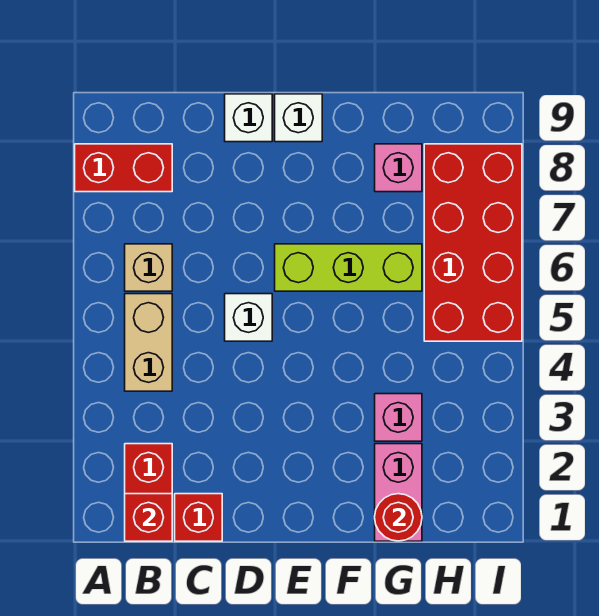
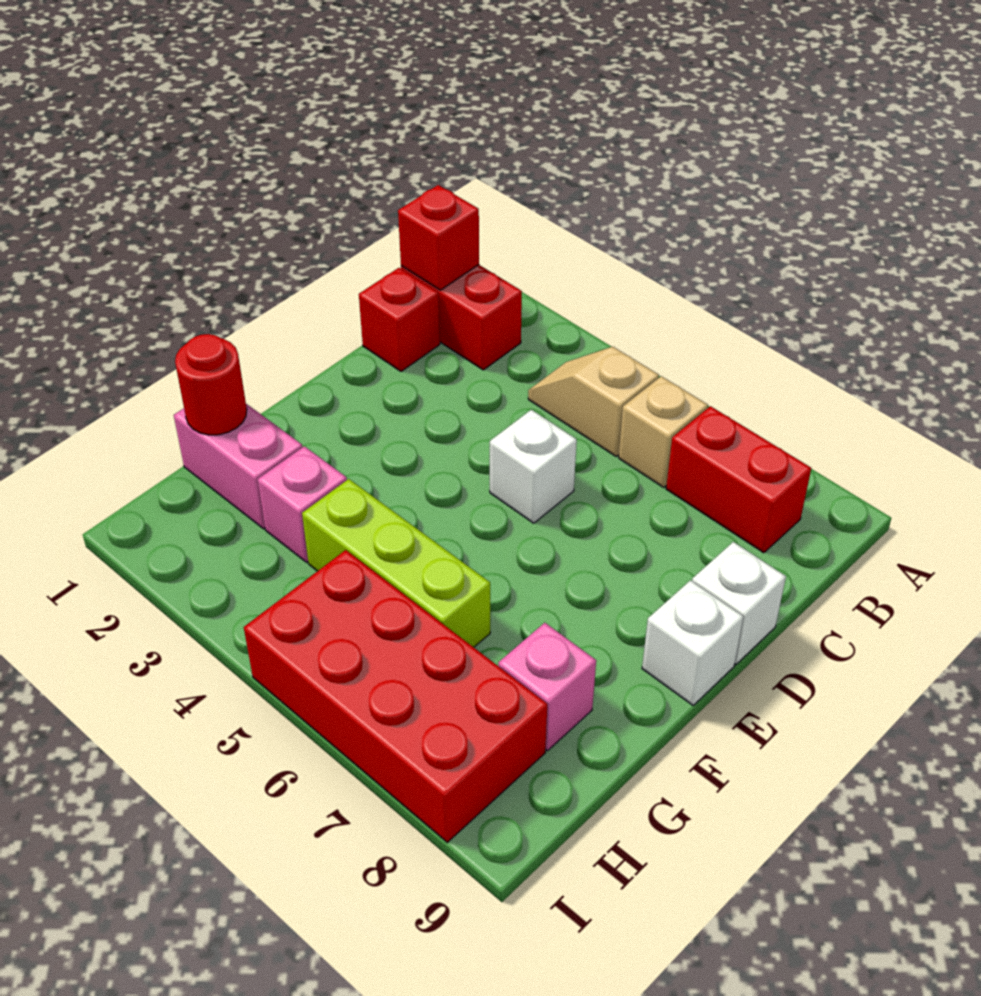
red brick A8:B8 level 1 -> red brick B7:B8 level 1
tan brick B4:B5 level 1 -> tan slope B4:B5 level 1 top 5
lime brick E6:G6 level 1 -> lime brick G4:G6 level 1

